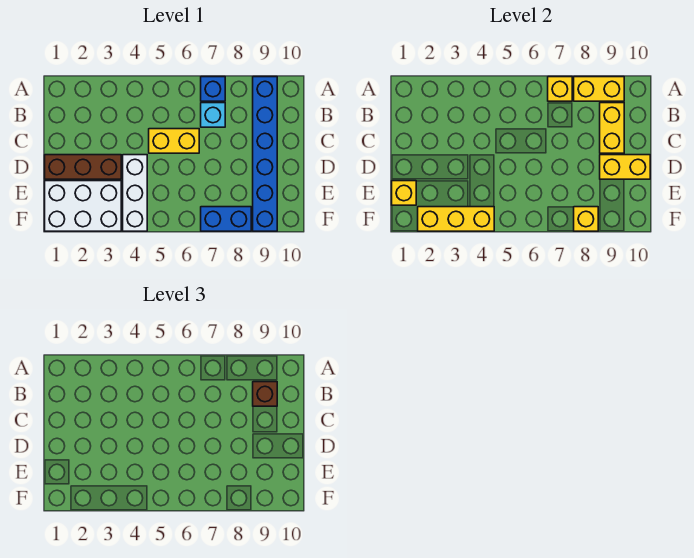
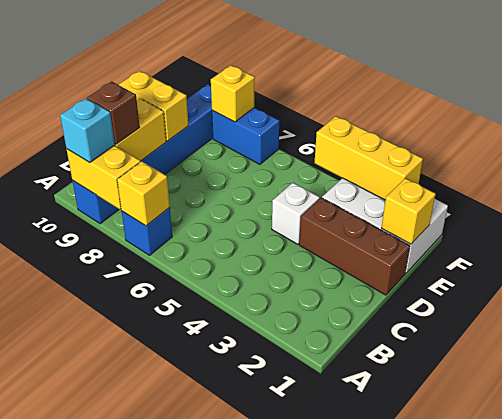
cyan brick B7 level 1 -> cyan brick A9 level 3
yellow brick C5:C6 level 1 -> none
white brick D4:F4 level 1 -> white brick D4 level 1

